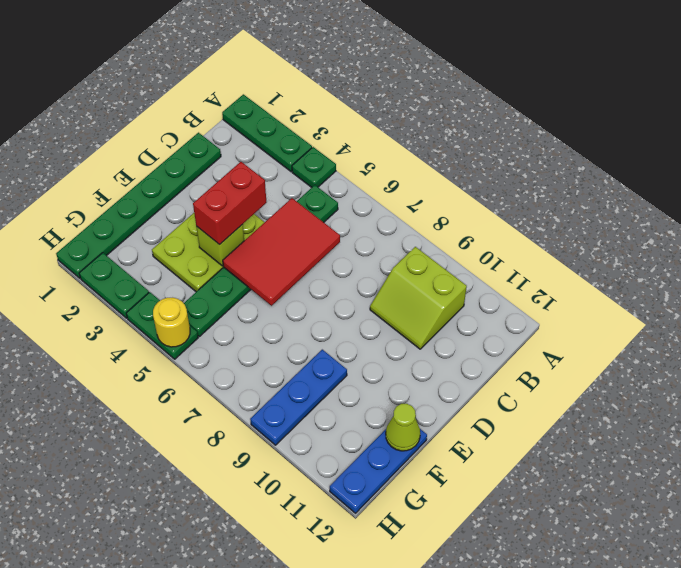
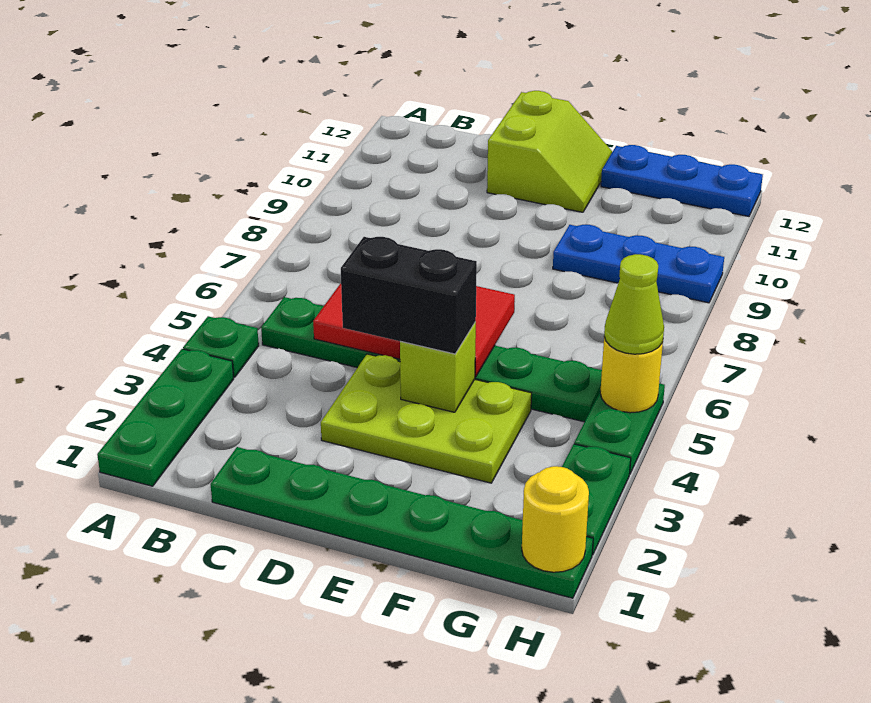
lime slope B9:C10 level 1 top B -> lime slope D11:E12 level 1 top D
red brick D4:E4 level 3 -> black brick D4:E4 level 3
lime cone F12 level 2 -> lime cone H5 level 3
none -> yellow round brick H1 level 2

